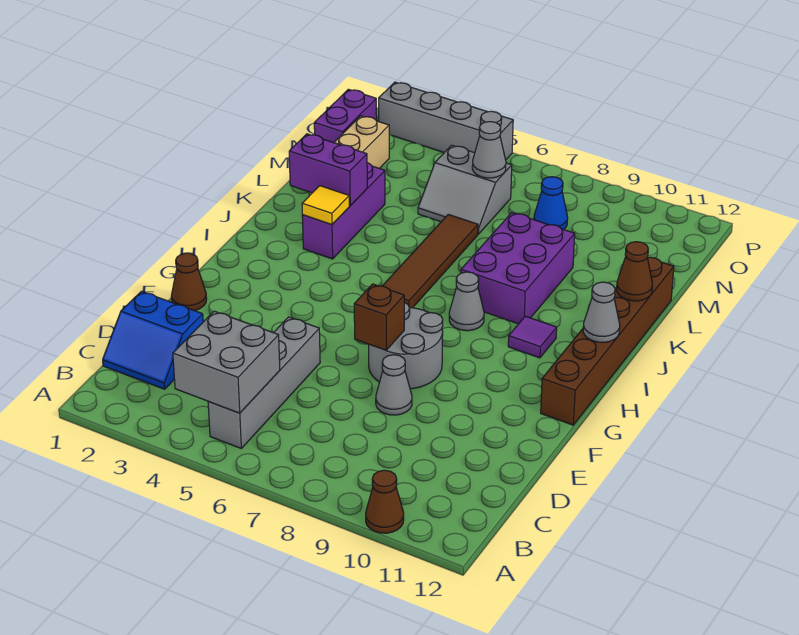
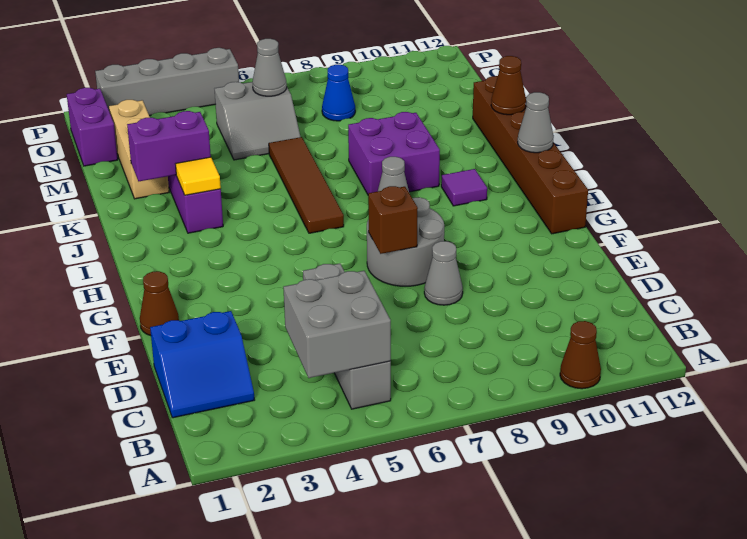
purple brick J8:L9 level 1 -> purple brick J8:K9 level 1

